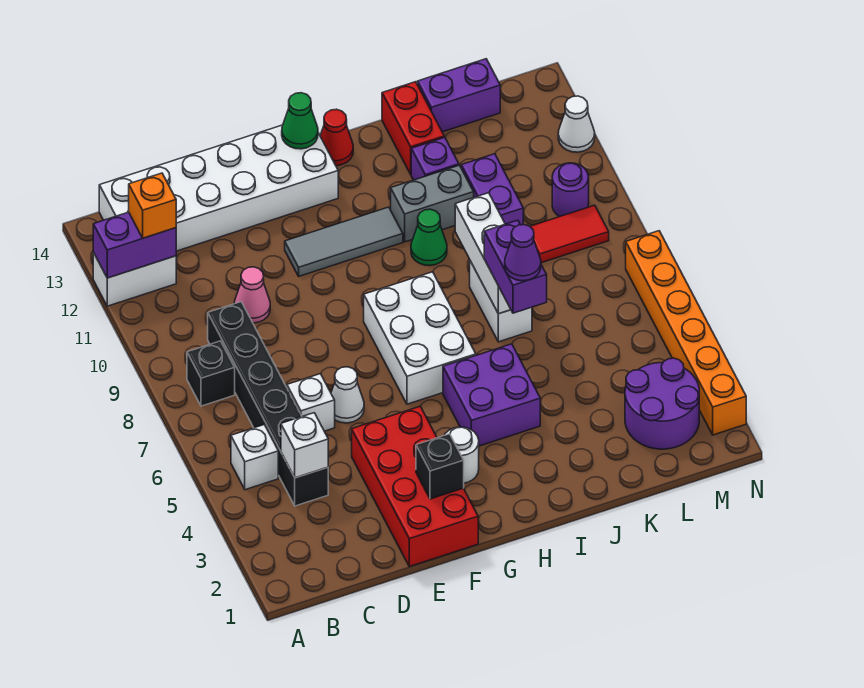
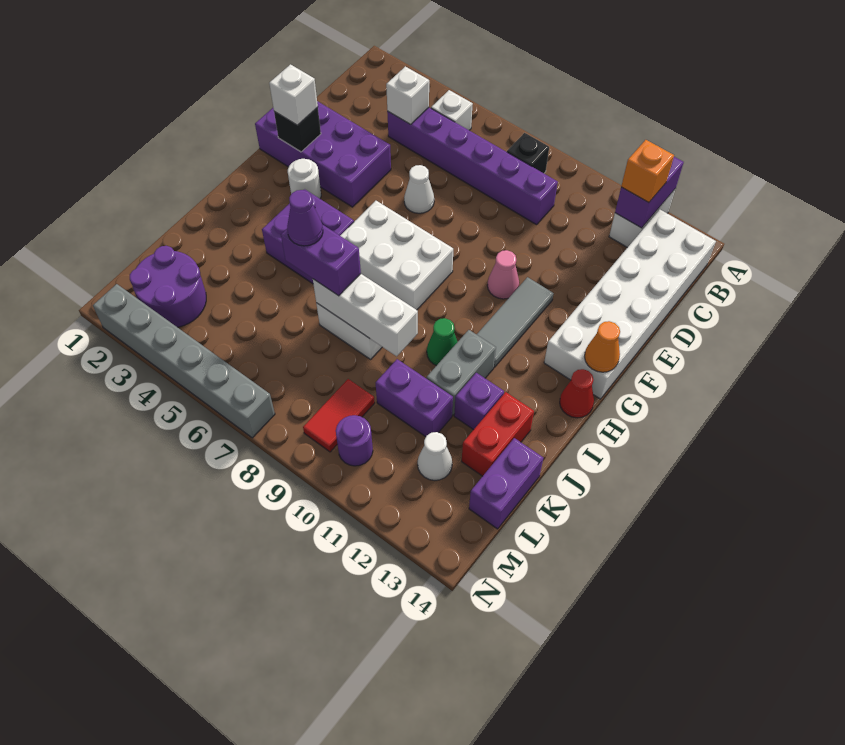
black brick C4:C9 level 1 -> purple brick C4:C9 level 1
white brick D6 level 1 -> white brick F2 level 3
pink cone D10 level 1 -> pink cone F10 level 1
red brick E1:F4 level 1 -> purple brick E1:F4 level 1
green cone G14 level 2 -> orange cone G14 level 2
red brick J13:J14 level 1 -> red brick J13:K13 level 1
orange brick N2:N7 level 1 -> grey brick N2:N7 level 1
white cone N12 level 1 -> white cone L12 level 1

